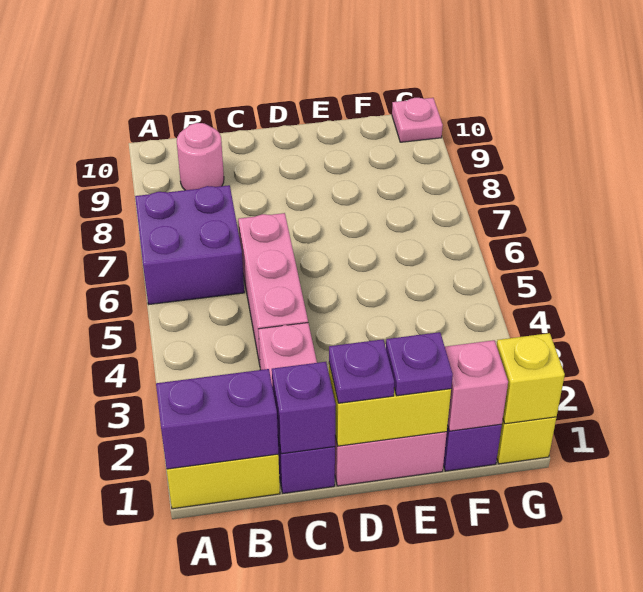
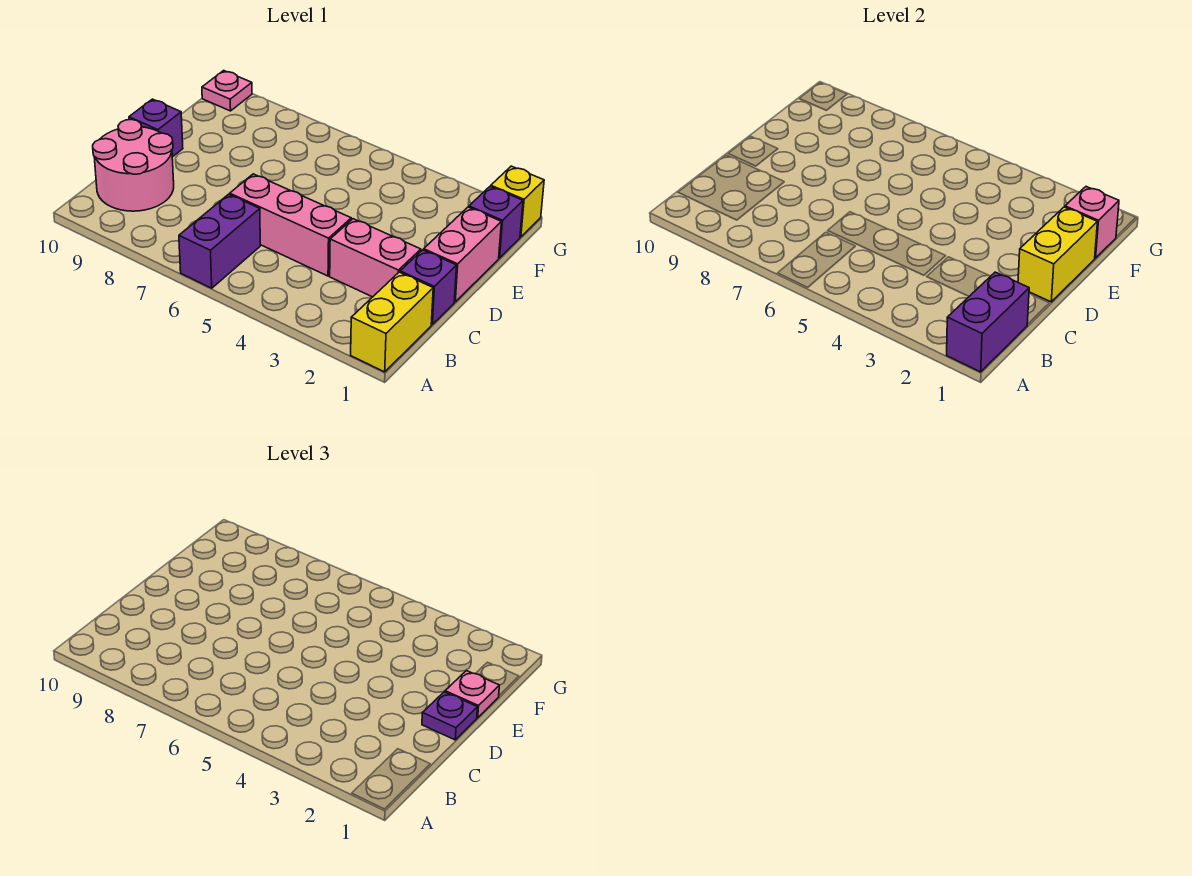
purple brick A6:B7 level 1 -> purple brick A6:B6 level 1
pink round brick B9 level 1 -> pink round brick B9:C10 level 1
purple brick C1 level 2 -> purple brick D10 level 1
purple plate E1 level 3 -> pink plate E1 level 3
yellow brick G1 level 2 -> none

